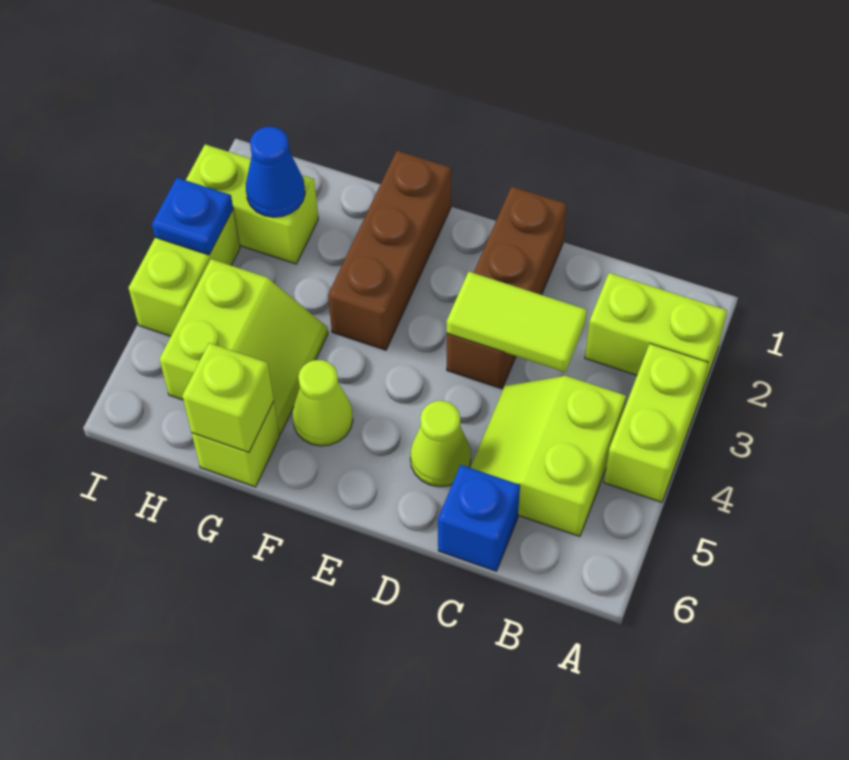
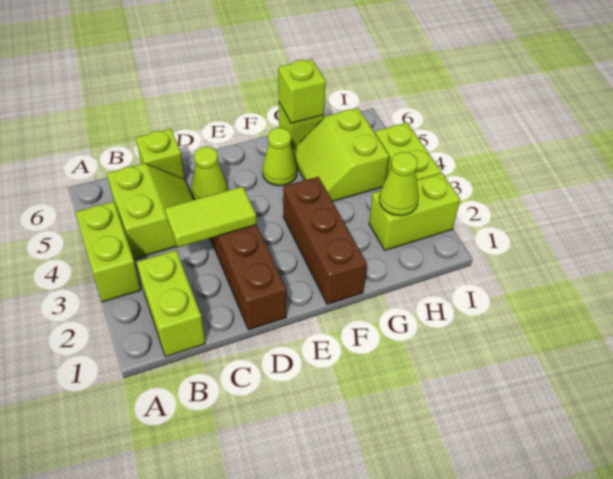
lime brick A2:B2 level 1 -> lime brick B1:B2 level 1
blue brick C6 level 1 -> lime brick C6 level 1
blue cone H2 level 2 -> lime cone H2 level 2
blue plate I3 level 2 -> none

